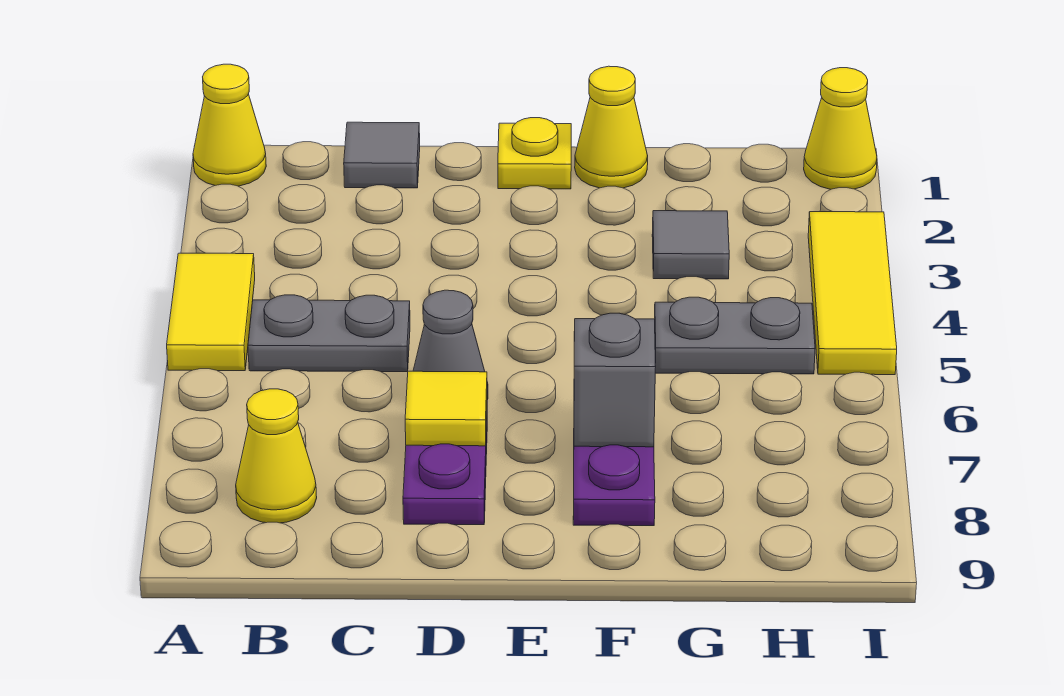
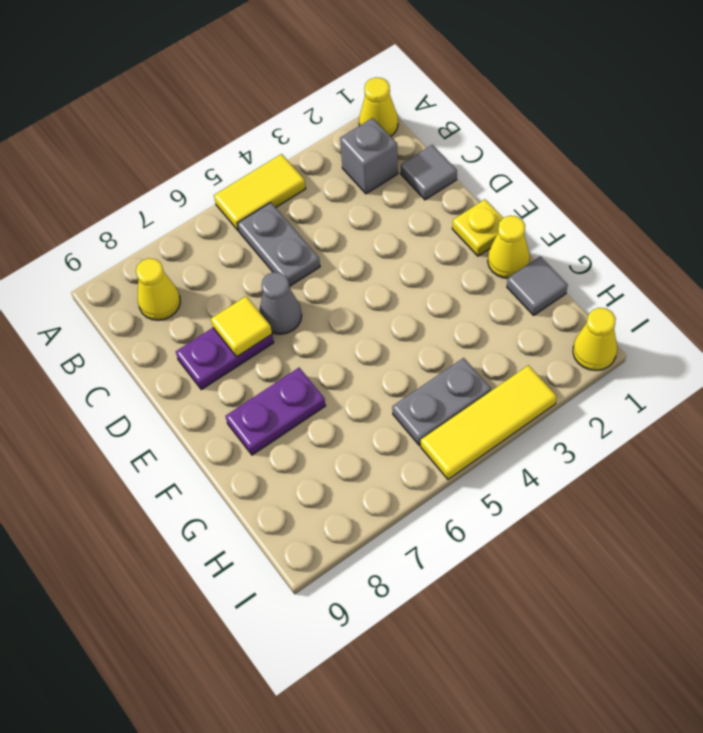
grey brick F7 level 2 -> grey brick B2 level 1
grey tile G3 level 1 -> grey tile G1 level 1
grey plate G5:H5 level 1 -> grey plate H4:H5 level 1

